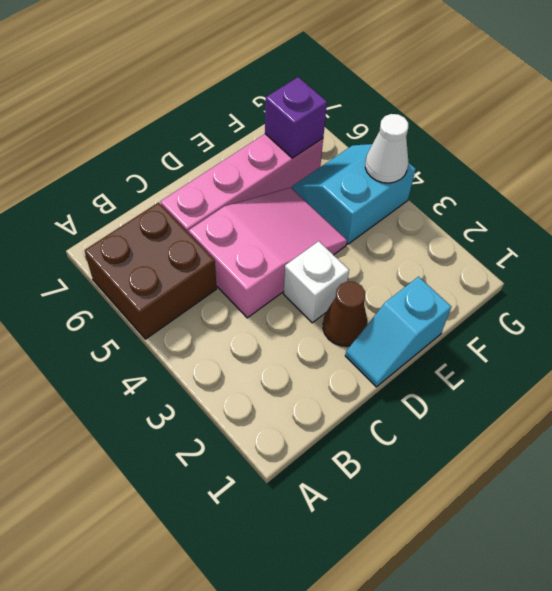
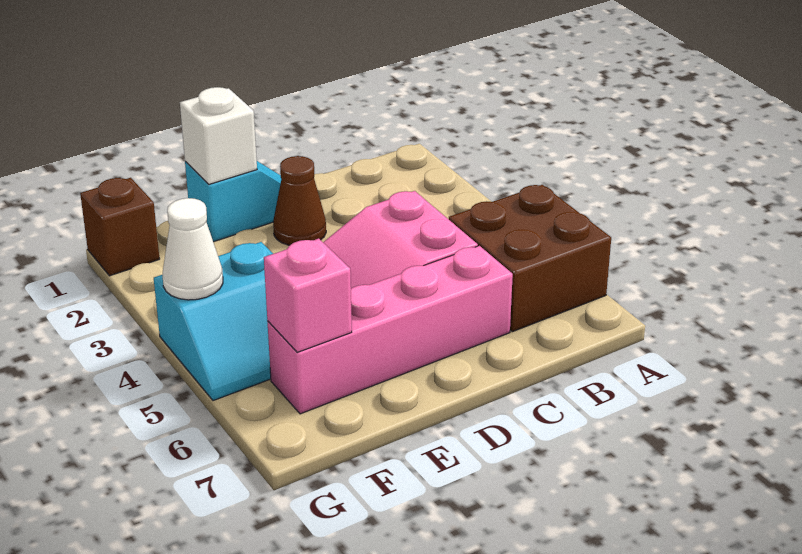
white brick D3 level 1 -> white brick E1 level 2
purple brick F6 level 2 -> pink brick F6 level 2
none -> brown brick G1 level 1

